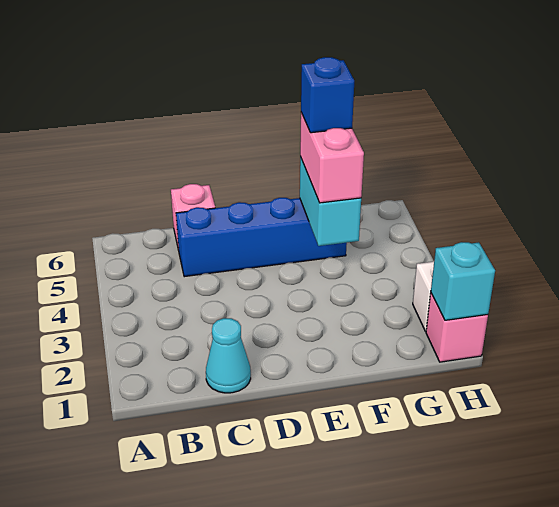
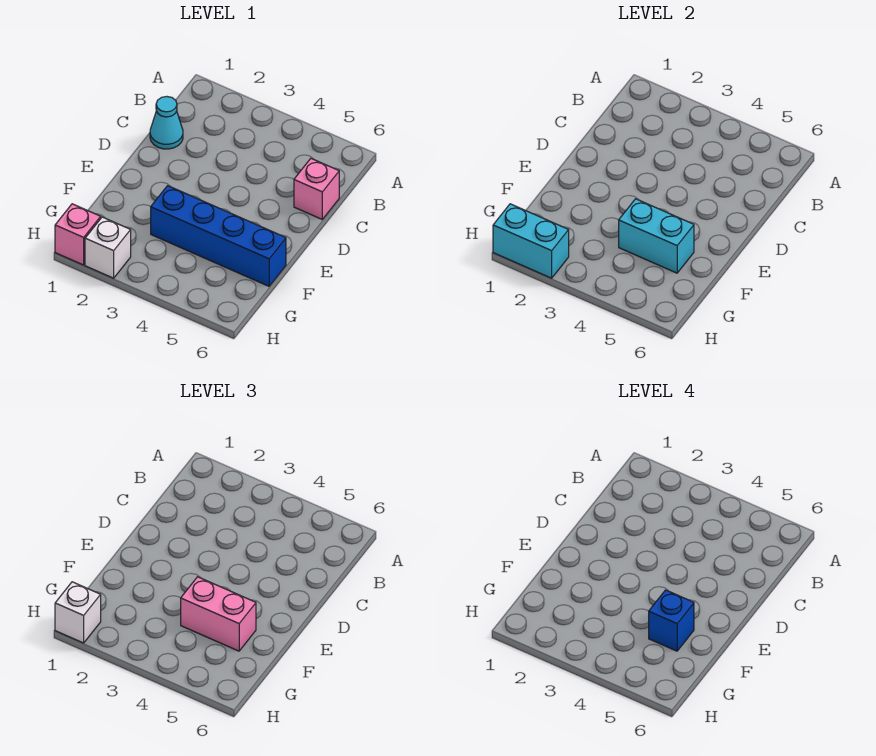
blue brick C5:F5 level 1 -> blue brick F3:F6 level 1
cyan brick H1 level 2 -> cyan brick H1:H2 level 2
none -> white brick H1 level 3

